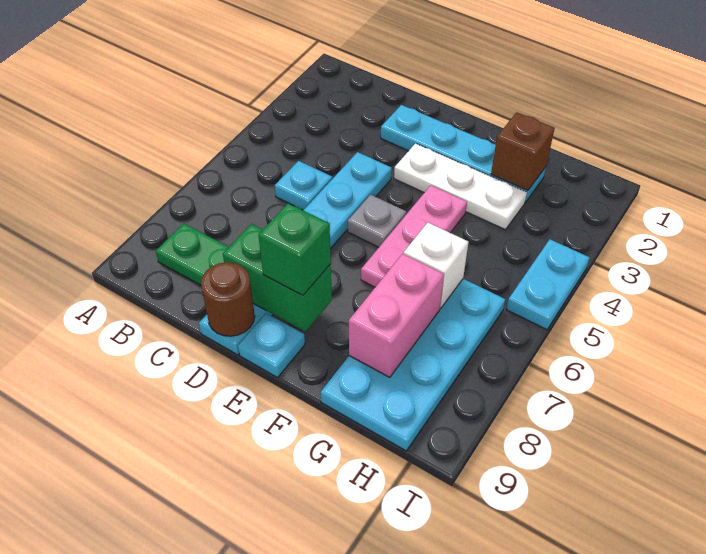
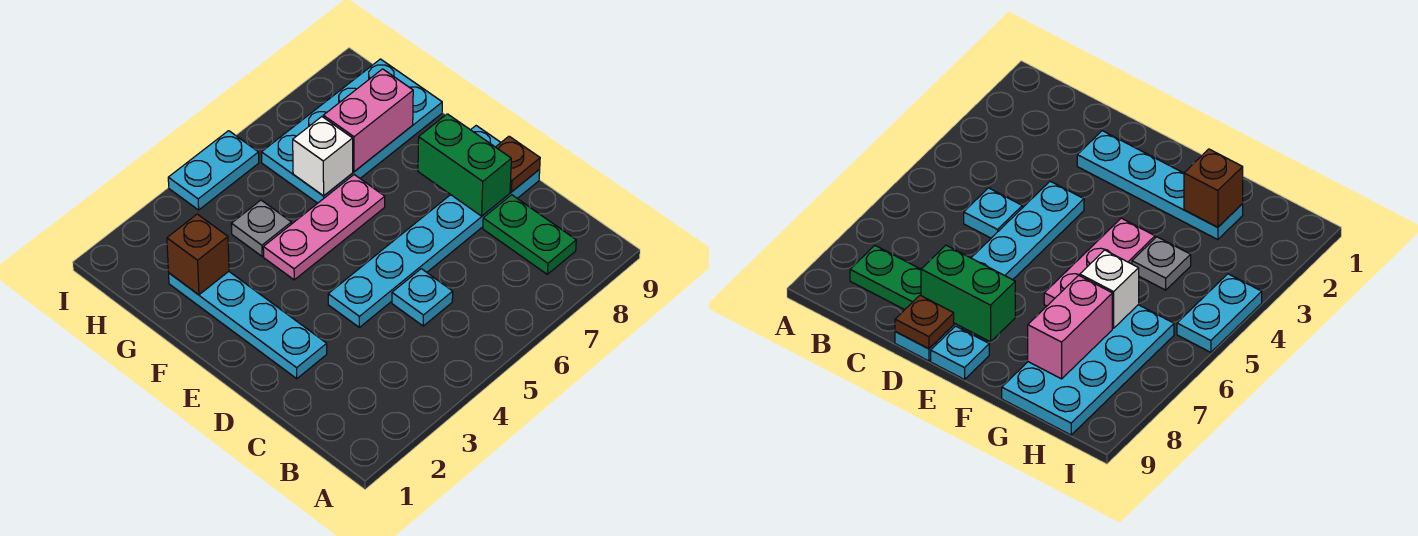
brown round brick D9 level 2 -> brown plate D9 level 2
white plate E3:G3 level 1 -> none
grey plate E5 level 1 -> grey plate G4 level 1
green brick E8 level 3 -> none

